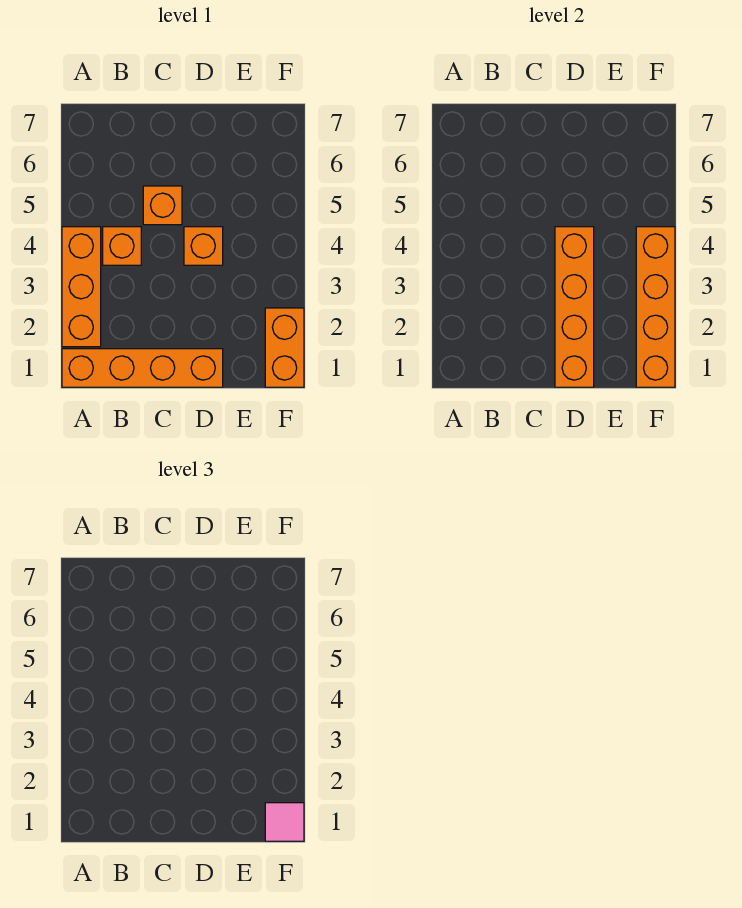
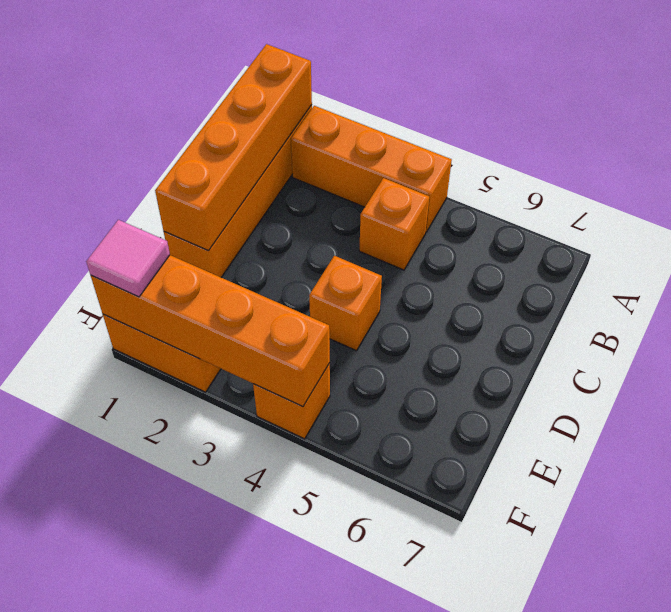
orange brick C5 level 1 -> orange brick F4 level 1
orange brick D1:D4 level 2 -> orange brick A1:D1 level 2

